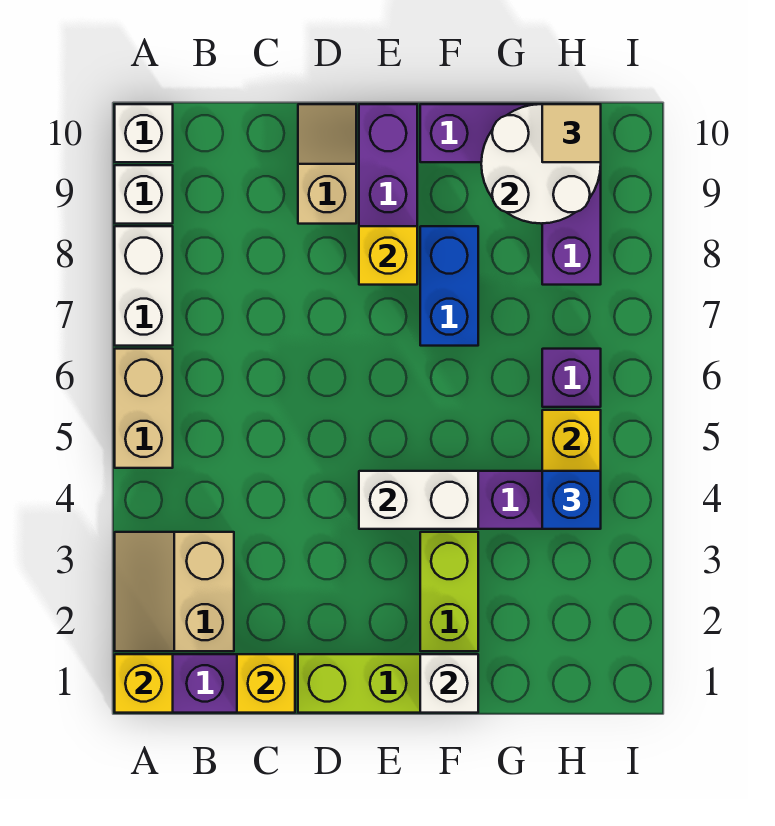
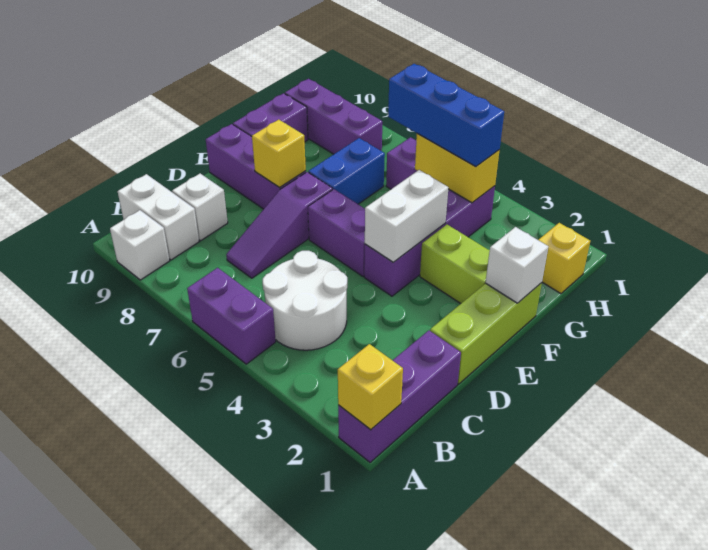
tan slope A2:B3 level 1 top B -> none
tan brick A5:A6 level 1 -> purple brick A5:A6 level 1
white brick A7:A8 level 1 -> white brick B9:B10 level 1
white brick A10 level 1 -> white brick C9 level 1
yellow brick C1 level 2 -> yellow brick H1 level 1
none -> purple slope C7:E7 level 1 top E
tan slope D9:D10 level 1 top 9 -> none
none -> purple brick E5:E6 level 1
blue brick F7:F8 level 1 -> blue brick F7:G7 level 1
white round brick G9:H10 level 2 -> white round brick B4:C5 level 1
blue brick H4 level 3 -> blue brick H4:H6 level 3
tan tile H10 level 3 -> none

